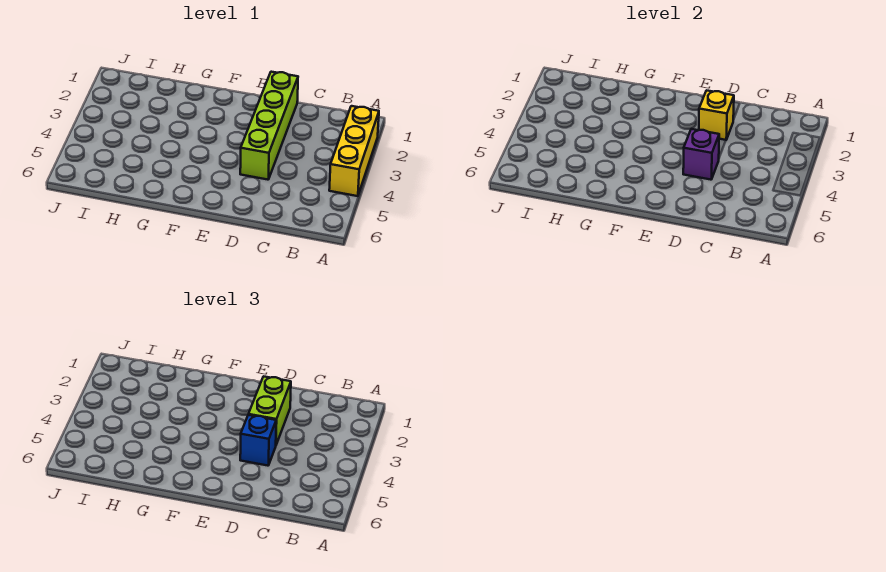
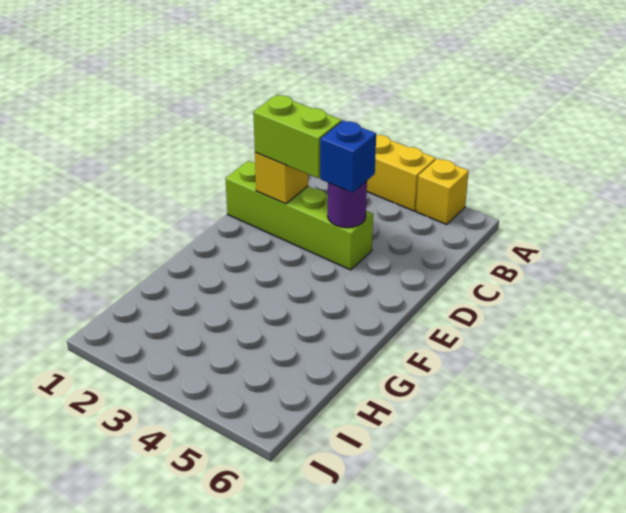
none -> yellow brick A5 level 1
purple brick D4 level 2 -> purple round brick D4 level 2

